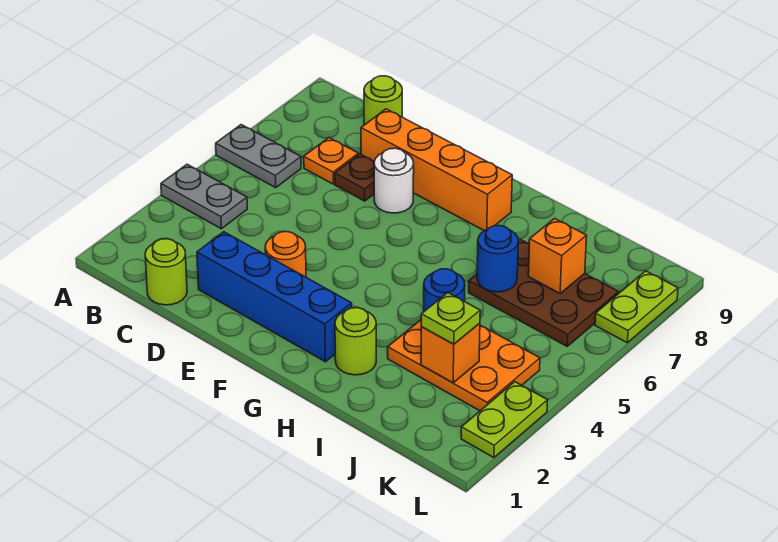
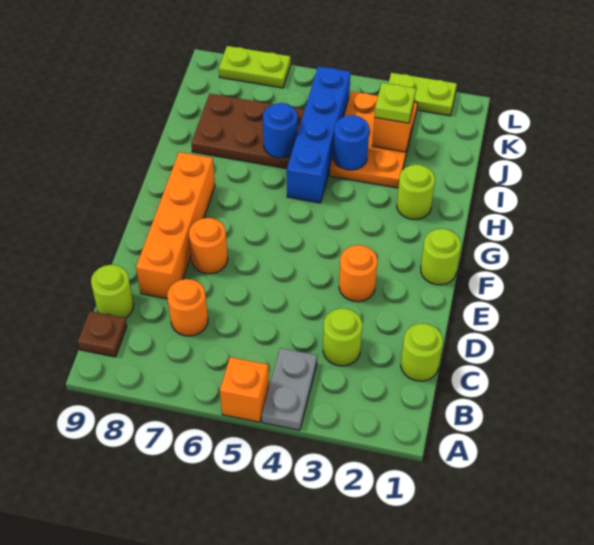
grey plate A6:B6 level 1 -> none
none -> lime round brick C3 level 1
orange plate C7 level 1 -> orange round brick C7 level 1
blue brick D2:G2 level 1 -> blue brick H5:K5 level 1
brown plate D7 level 1 -> brown plate B9 level 1
white round brick E7 level 1 -> orange round brick E7 level 1
none -> lime round brick F1 level 1
brown plate I6:K7 level 1 -> brown plate I6:J8 level 1
orange brick J7 level 2 -> orange brick A5 level 1

